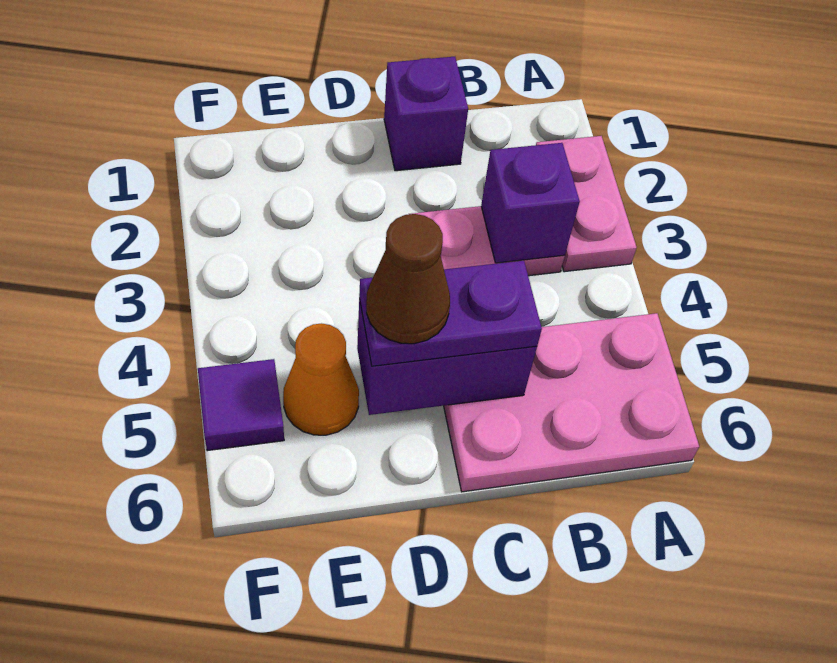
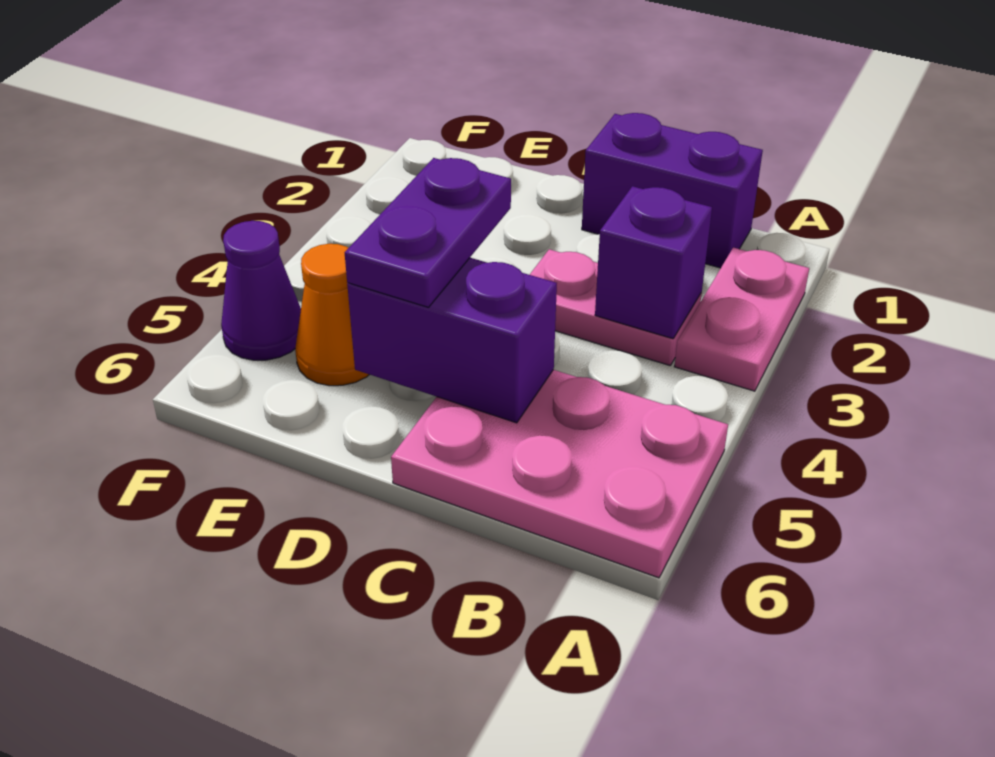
purple brick C1 level 1 -> purple brick B1:C1 level 1
purple plate C5:D5 level 3 -> purple plate D4:D5 level 3
brown cone D5 level 4 -> none
purple tile F5 level 1 -> purple cone F5 level 1

